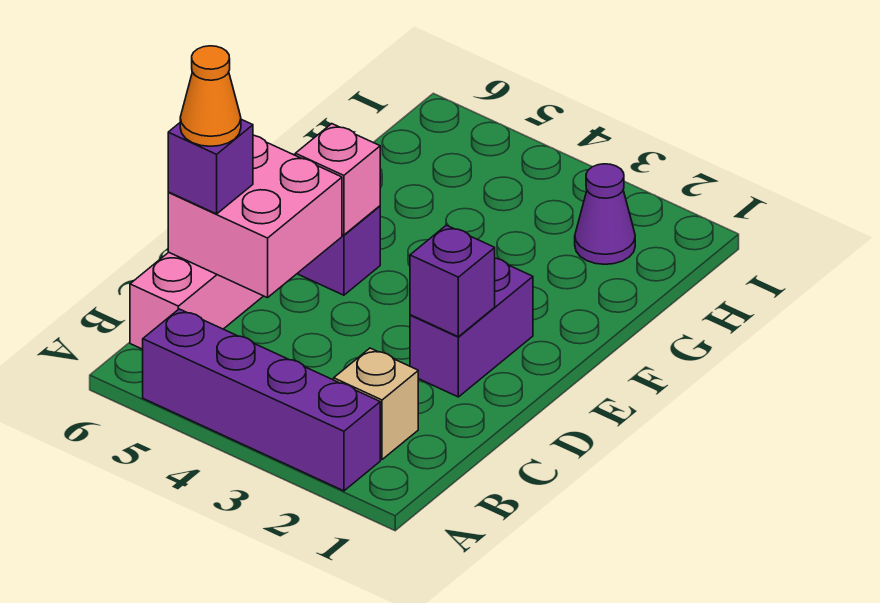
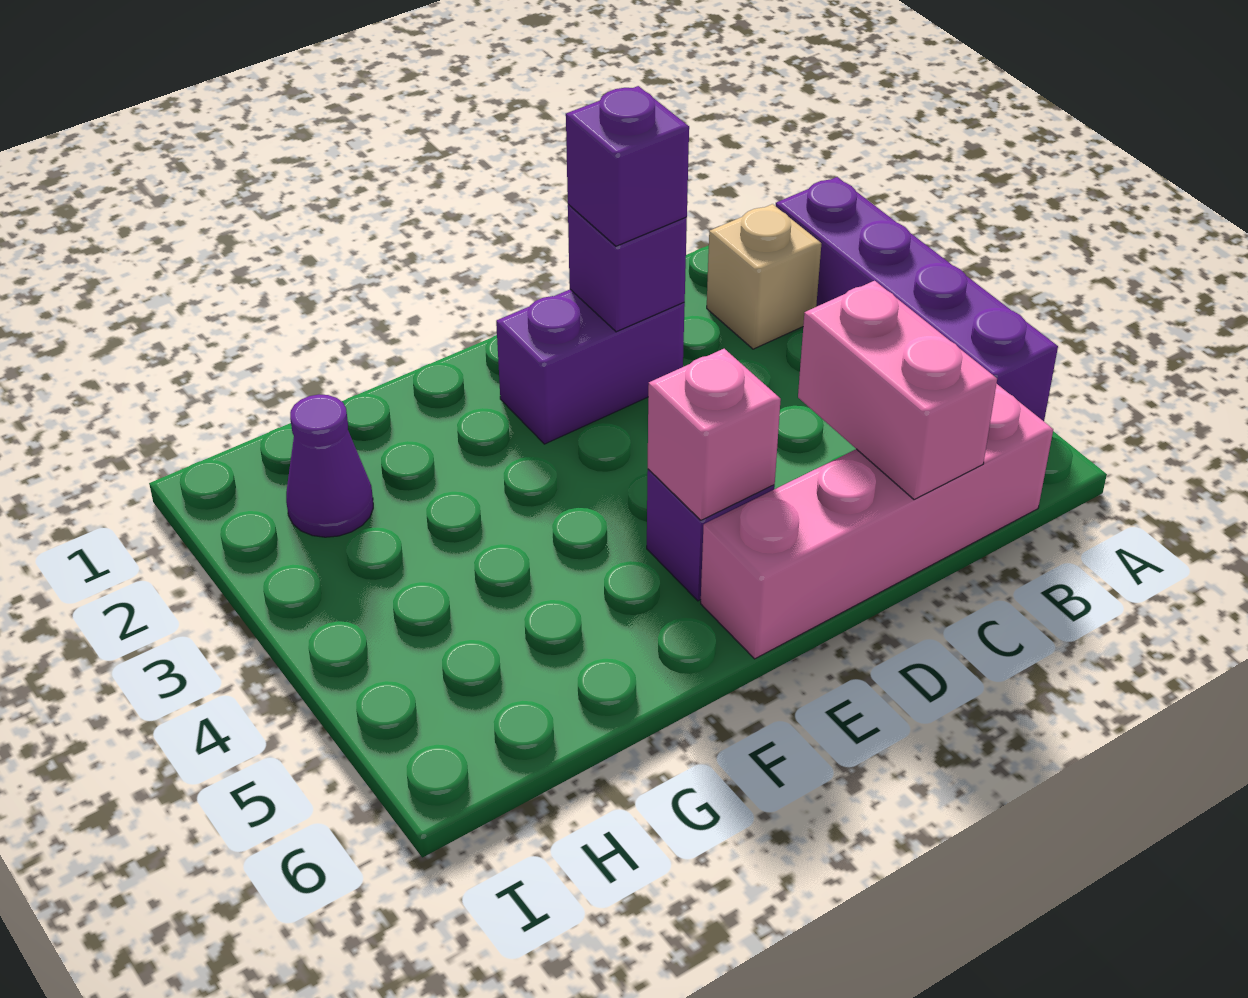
pink brick C5:D6 level 2 -> pink brick C5:C6 level 2
purple brick C6 level 3 -> purple brick D2 level 3
orange cone C6 level 4 -> none

